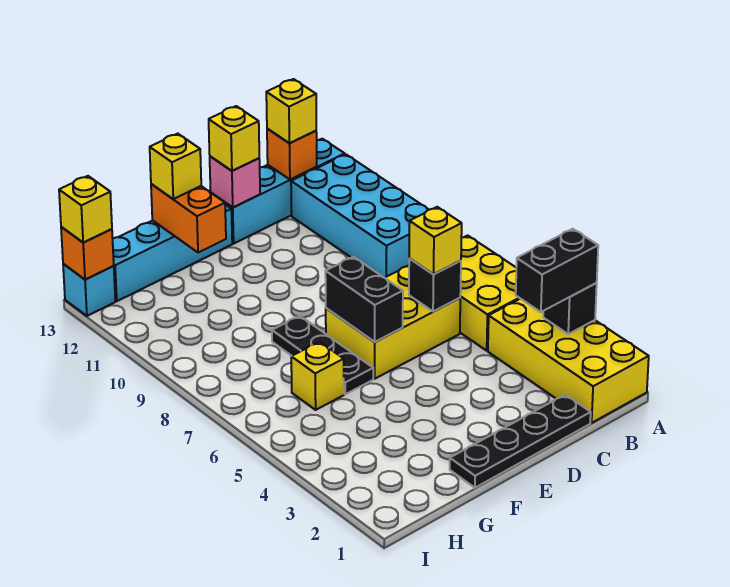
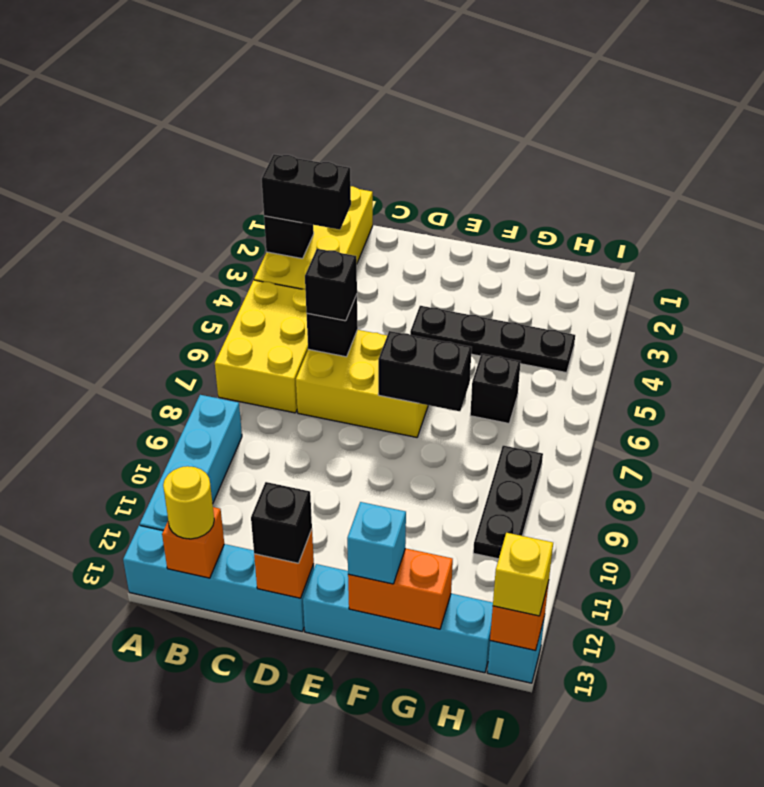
cyan brick A9:B12 level 1 -> cyan brick A9:A12 level 1
yellow brick B13 level 3 -> yellow round brick B13 level 3
black plate C1:F1 level 1 -> black plate E4:H4 level 1
yellow brick C6 level 3 -> black brick C6 level 3
pink brick D13 level 2 -> orange brick D13 level 2
yellow brick D13 level 3 -> black brick D13 level 3
black brick E6:E7 level 2 -> black brick E7:F7 level 2
black plate F6:F8 level 1 -> black plate H8:H10 level 1
orange brick F12:F13 level 2 -> orange brick F13:G13 level 2
yellow brick F13 level 3 -> cyan brick F13 level 3
yellow brick G6 level 1 -> black brick G6 level 1

